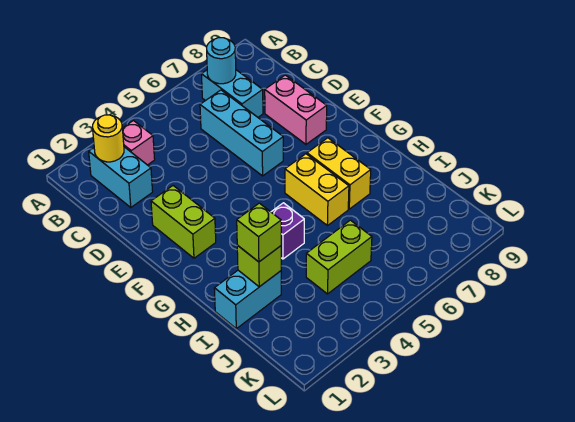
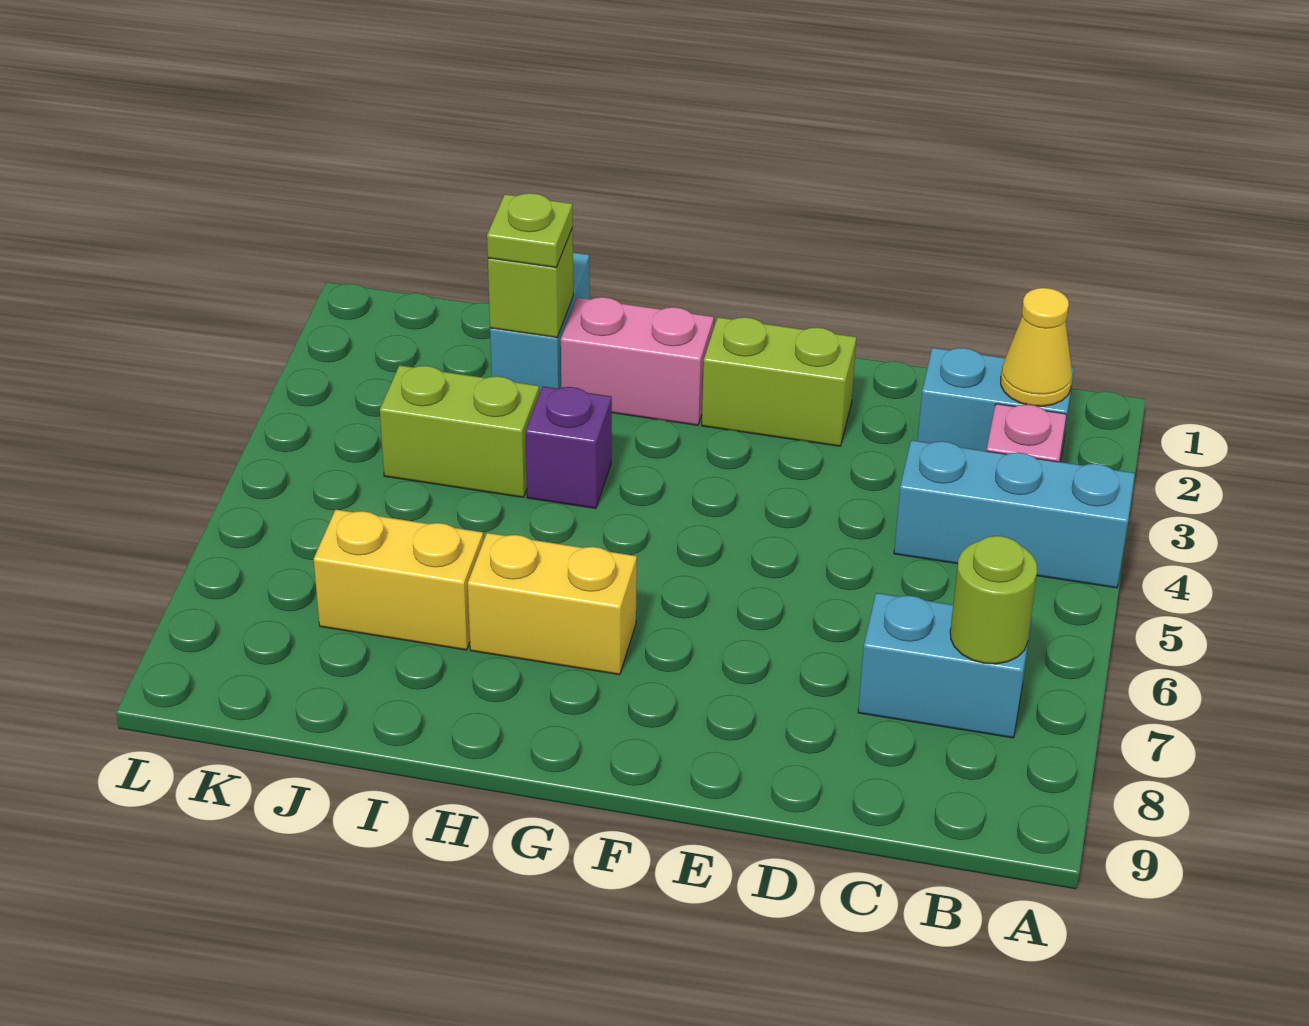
yellow round brick B2 level 2 -> yellow cone B2 level 2
cyan round brick B7 level 2 -> lime round brick B7 level 2
cyan brick C6:E6 level 1 -> cyan brick A4:C4 level 1
pink brick D8:E8 level 1 -> pink brick G2:H2 level 1
yellow brick G6:H6 level 1 -> yellow brick I7:J7 level 1
lime brick I2 level 3 -> lime plate I2 level 3
lime brick J4:J5 level 1 -> lime brick I4:J4 level 1

